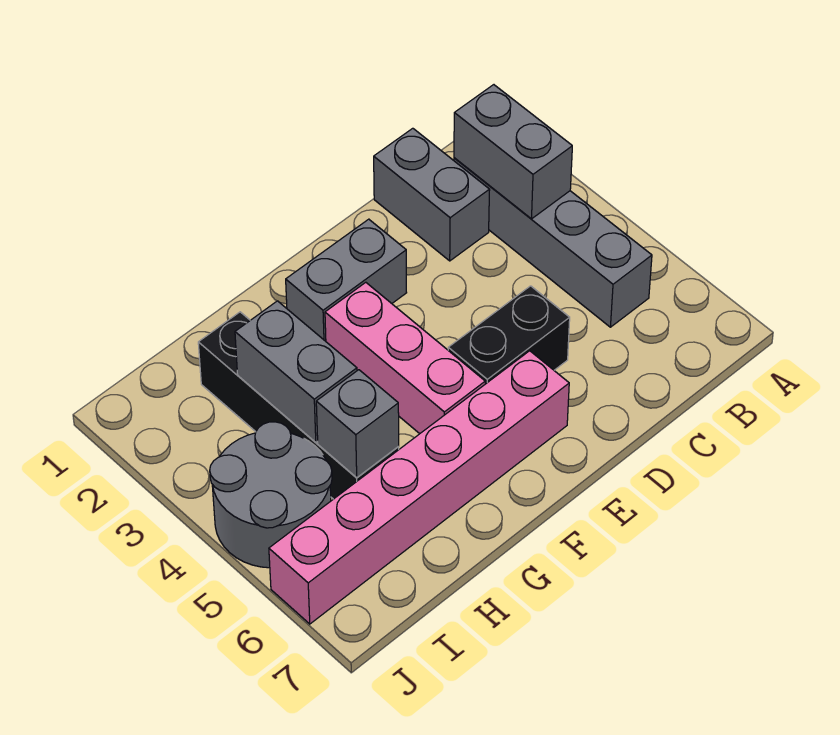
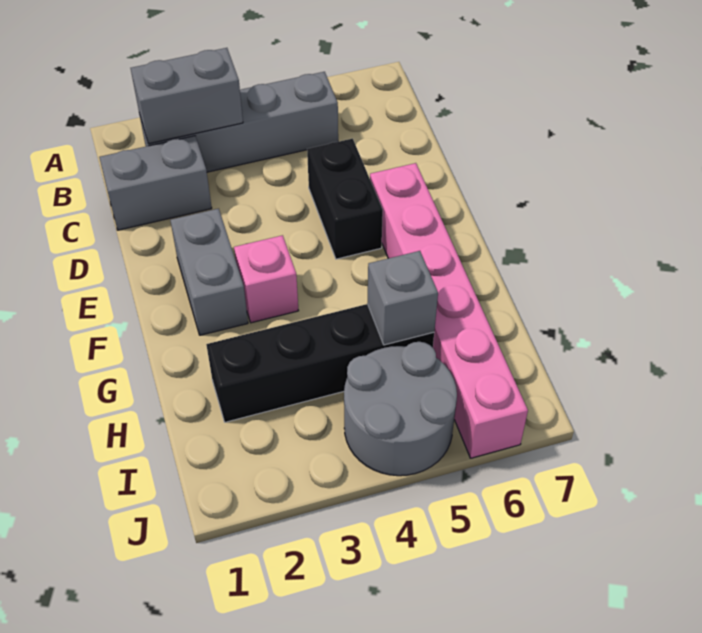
pink brick F3:F5 level 1 -> pink brick F3 level 1
grey brick H3:H4 level 2 -> none

